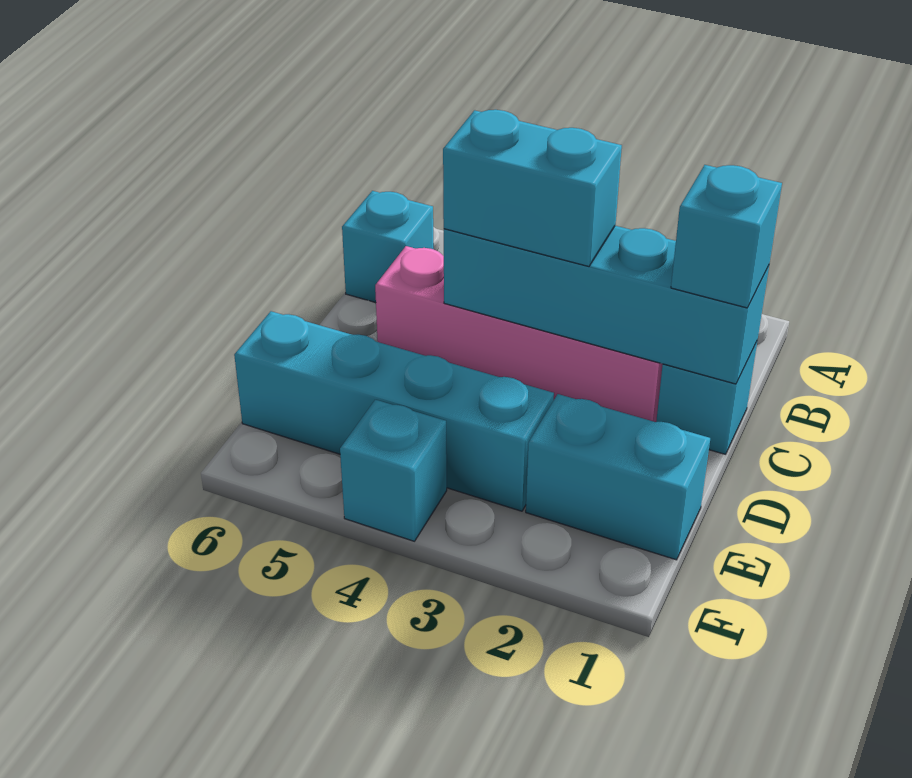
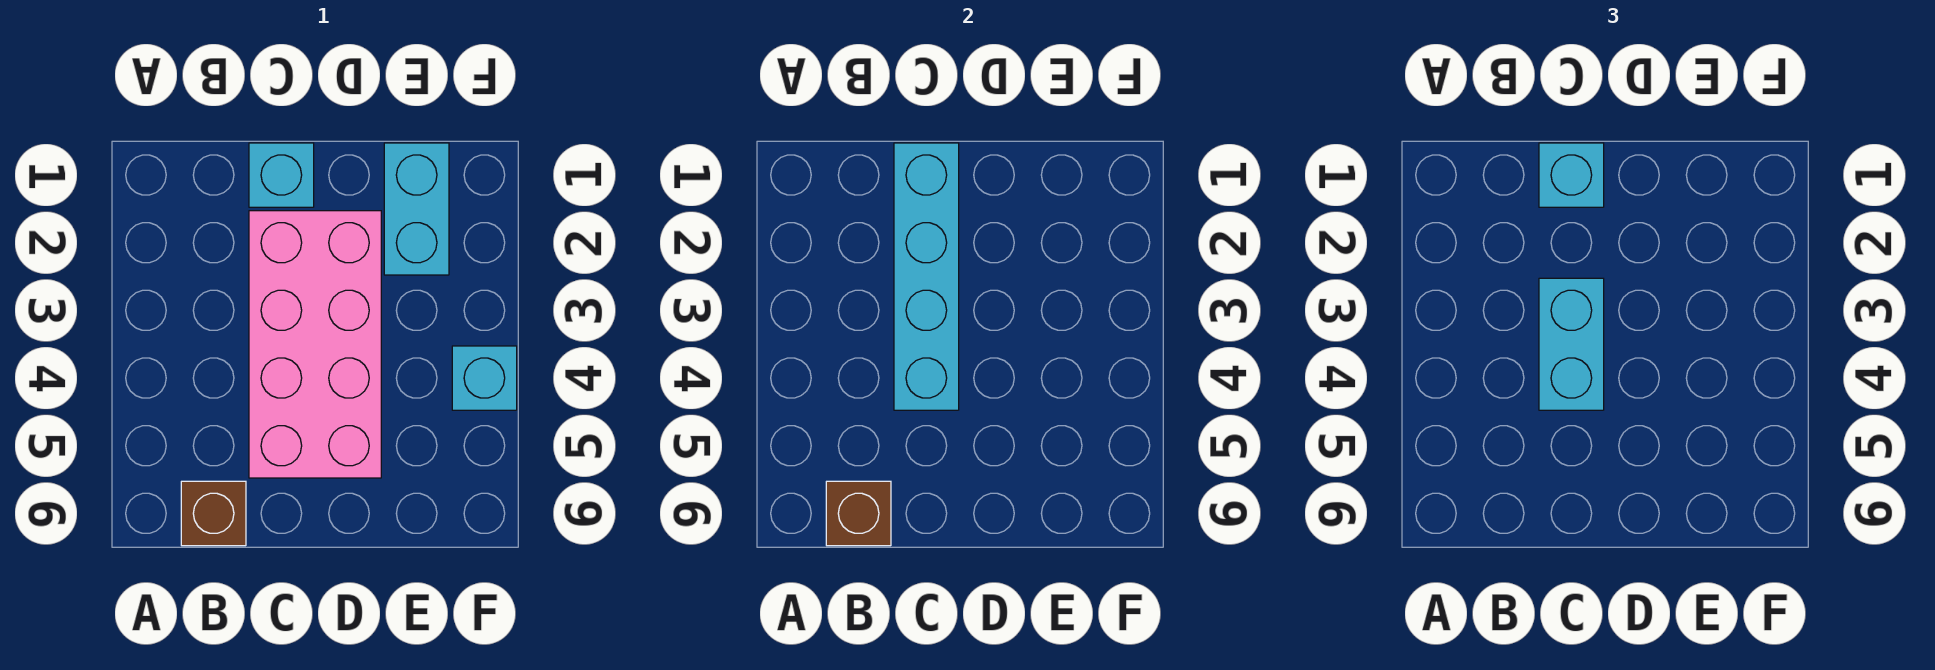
cyan brick B6 level 1 -> brown brick B6 level 1
none -> brown brick B6 level 2
pink brick C2:C5 level 1 -> pink brick C2:D5 level 1
cyan brick E3:E6 level 1 -> none

